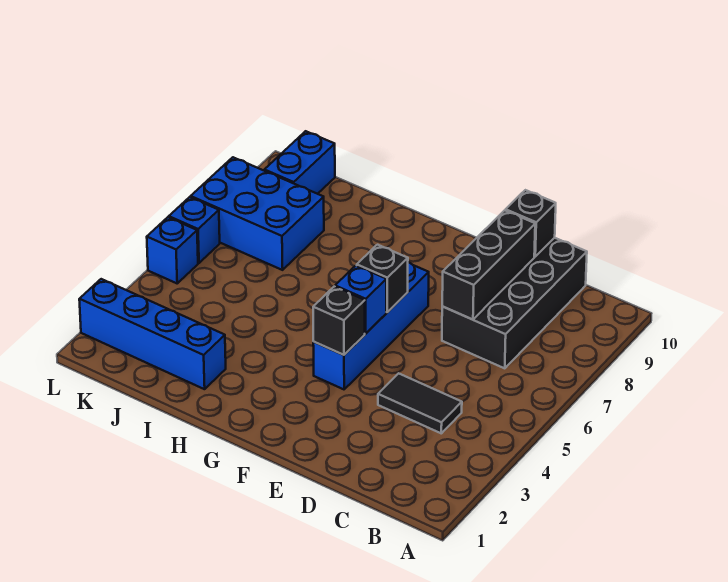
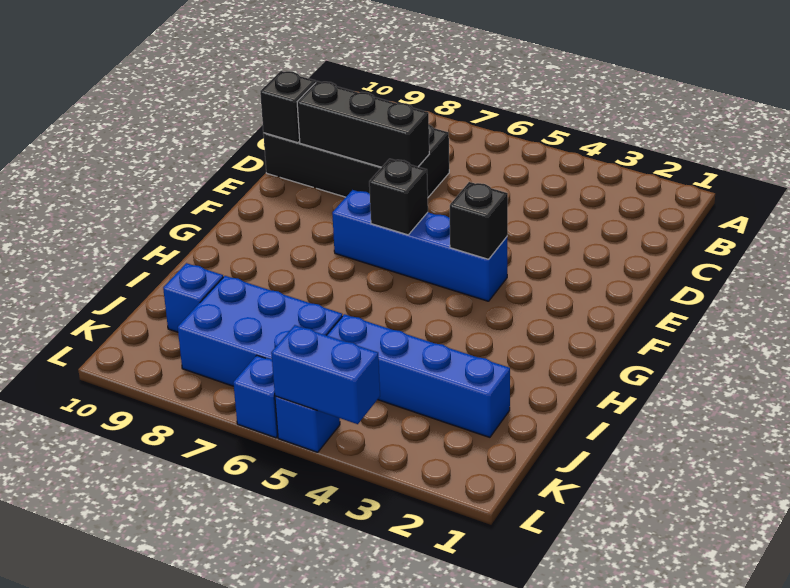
black tile C4:D4 level 1 -> none
blue brick F5 level 2 -> blue brick J9 level 1
blue brick I2:L2 level 1 -> blue brick J2:J5 level 1
blue brick J7:L8 level 1 -> blue brick J6:K8 level 1
blue brick K9:K10 level 1 -> blue brick L4:L5 level 2

